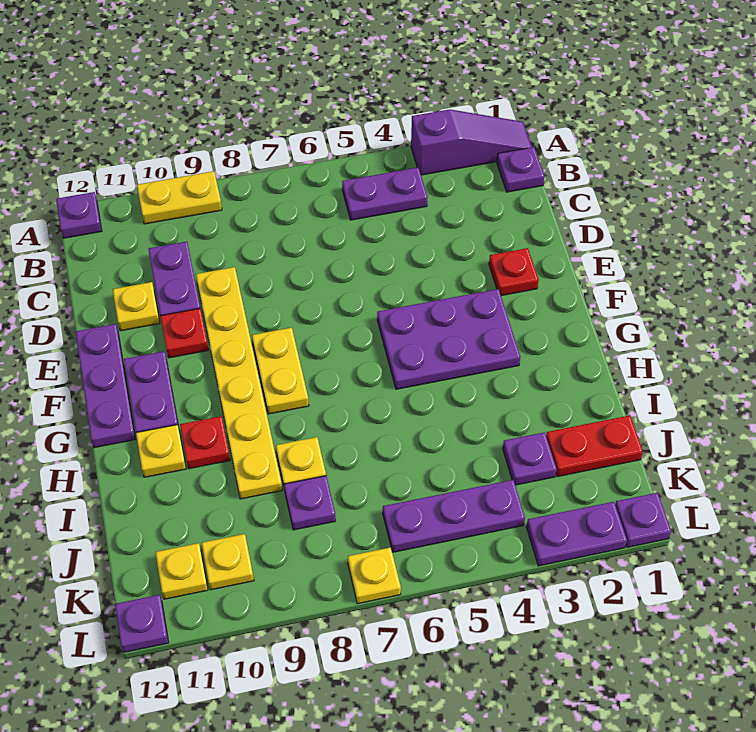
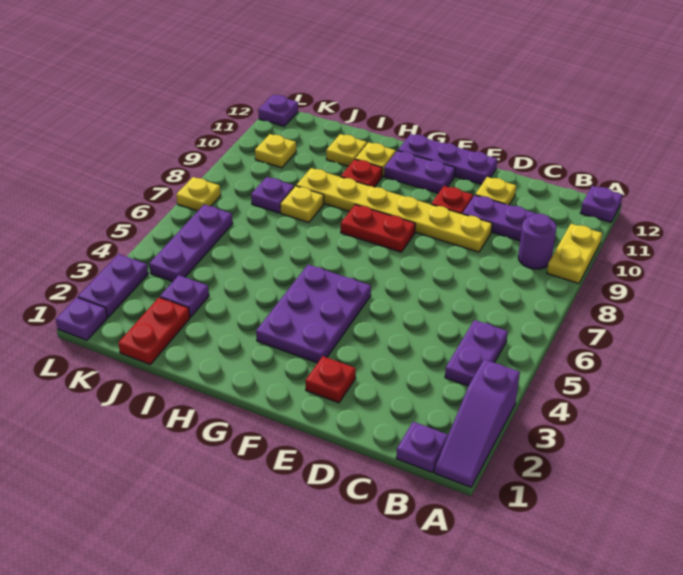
none -> purple round brick B9 level 1
yellow plate F8:G8 level 1 -> red plate F8:G8 level 1
yellow plate K11 level 1 -> yellow plate I11 level 1

